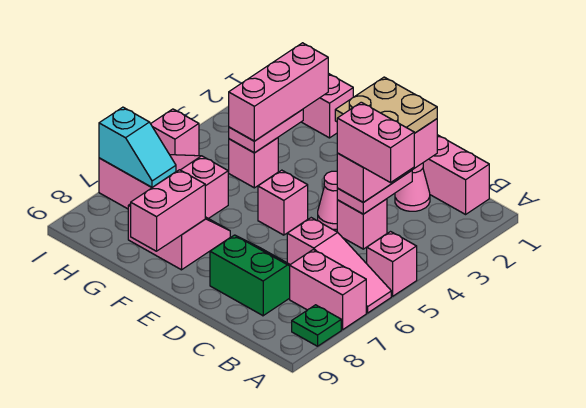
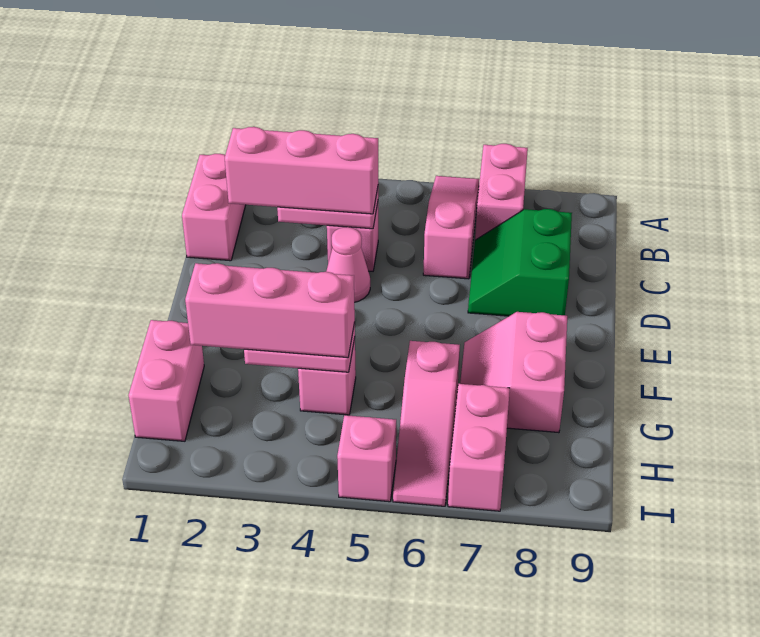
pink brick A5 level 1 -> none
green plate A8 level 1 -> none
pink brick B4:C4 level 4 -> none
pink cone C2 level 1 -> none
tan plate C2:D3 level 4 -> none
pink brick E5 level 1 -> none
pink brick F8:F9 level 2 -> none
cyan slope H7:I7 level 2 top I -> none

